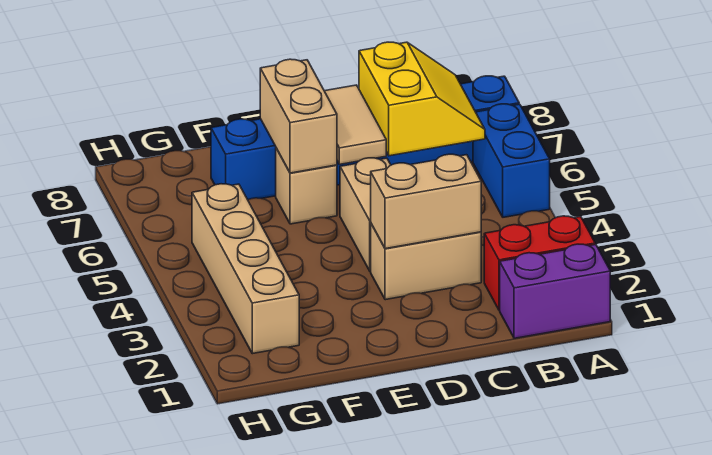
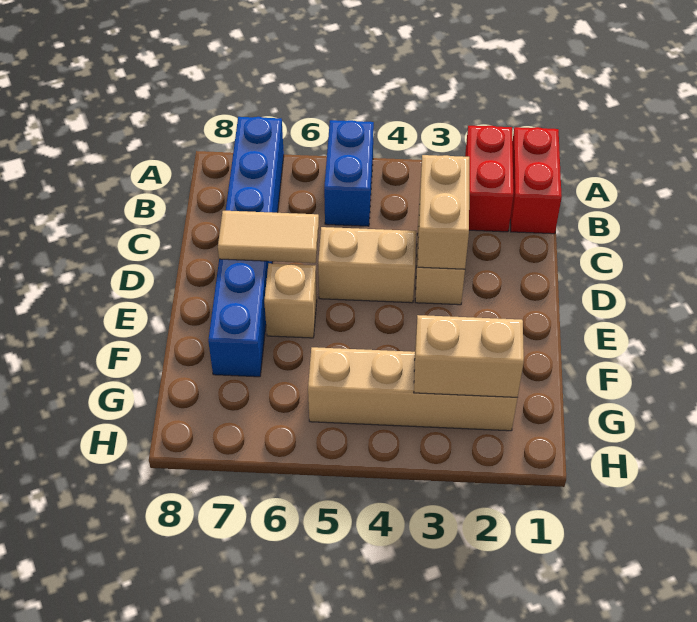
purple brick A1:B1 level 1 -> red brick A1:B1 level 1
blue brick A5:A6 level 1 -> blue brick A5:B5 level 1
yellow slope B6:C7 level 2 top C -> none
tan brick E6:E7 level 2 -> tan brick G2:G3 level 2

